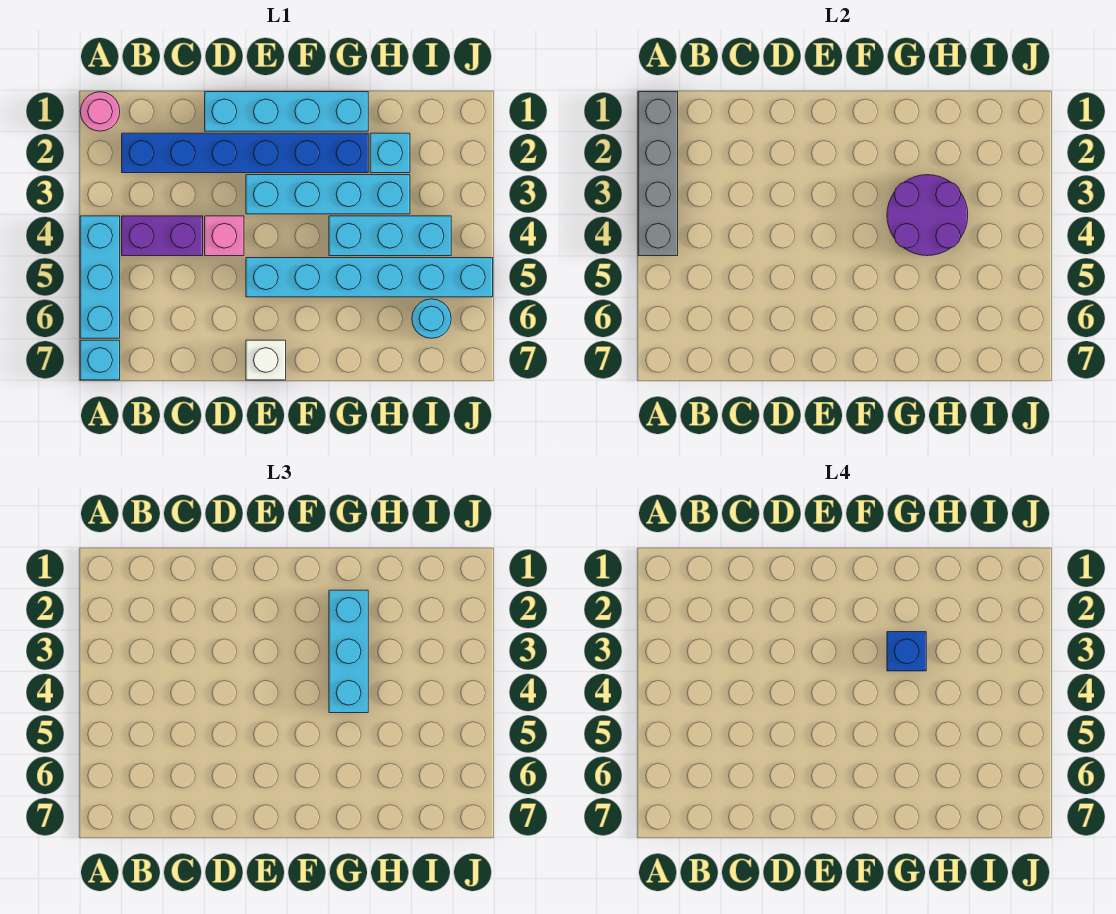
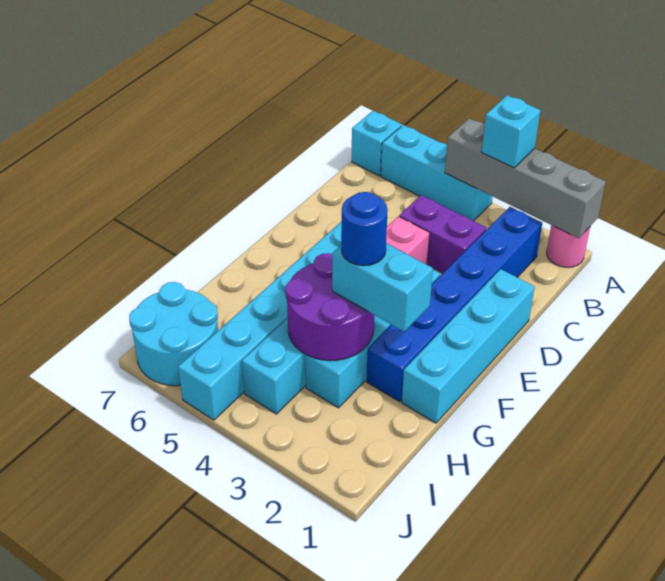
purple brick B4:C4 level 1 -> purple brick C3:C4 level 1
white brick E7 level 1 -> none
cyan brick G2:G4 level 3 -> cyan brick G2:G3 level 3
blue brick G3 level 4 -> blue round brick G3 level 4
cyan brick H2 level 1 -> cyan brick A3 level 3
cyan round brick I6 level 1 -> cyan round brick I6:J7 level 1

